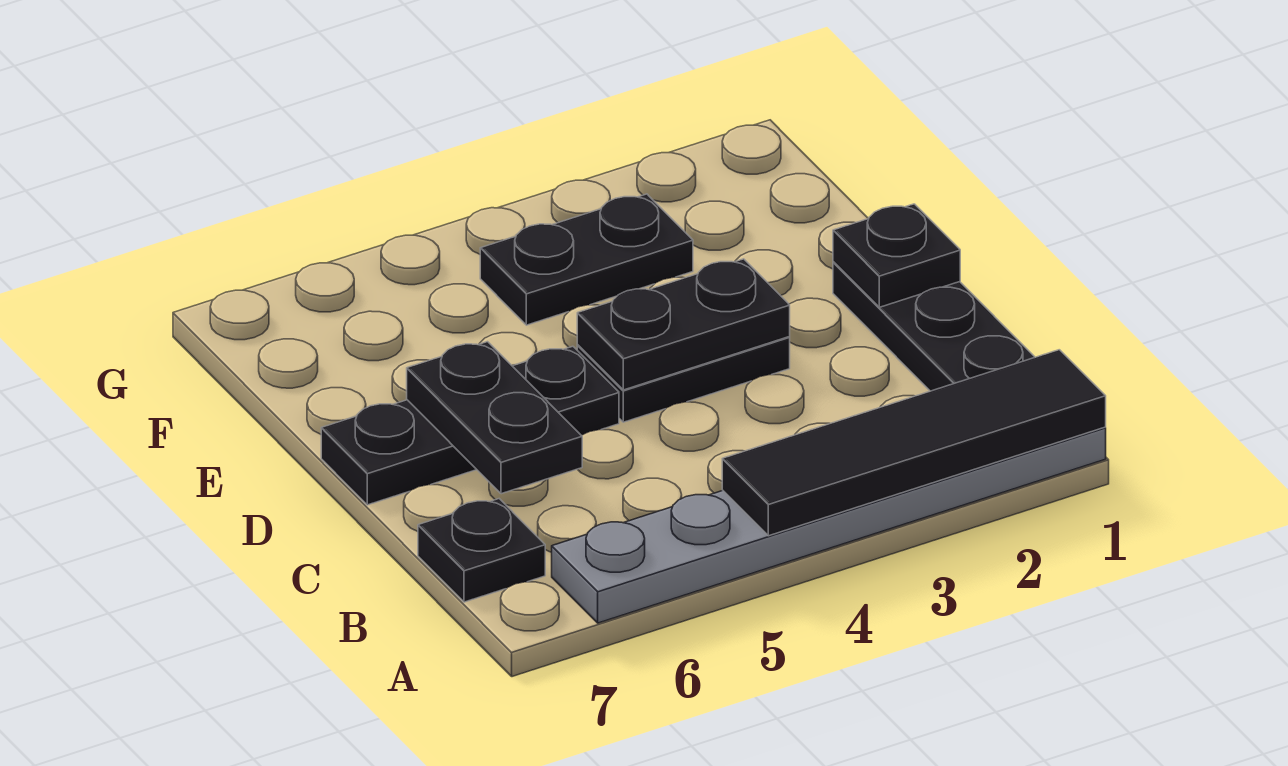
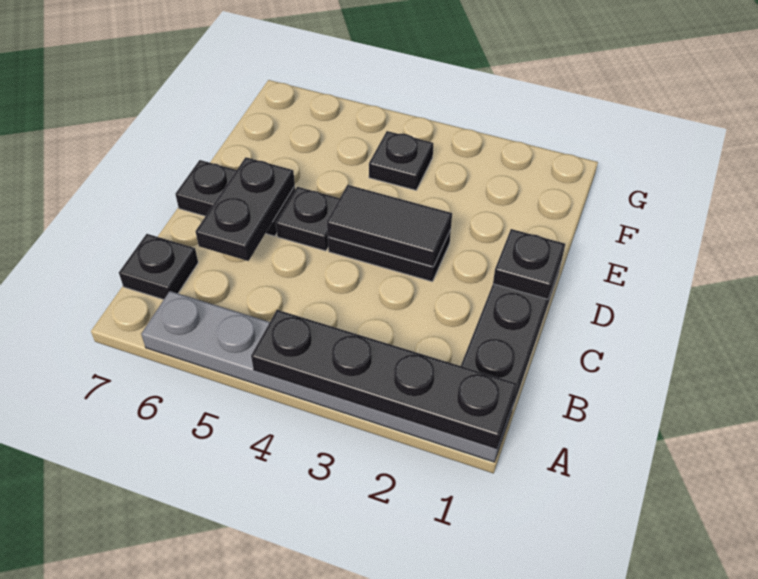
black tile A1:A4 level 2 -> black plate A1:A4 level 2
black plate D3:D4 level 2 -> black tile D3:D4 level 2
black plate F3:F4 level 1 -> black plate F4 level 1

